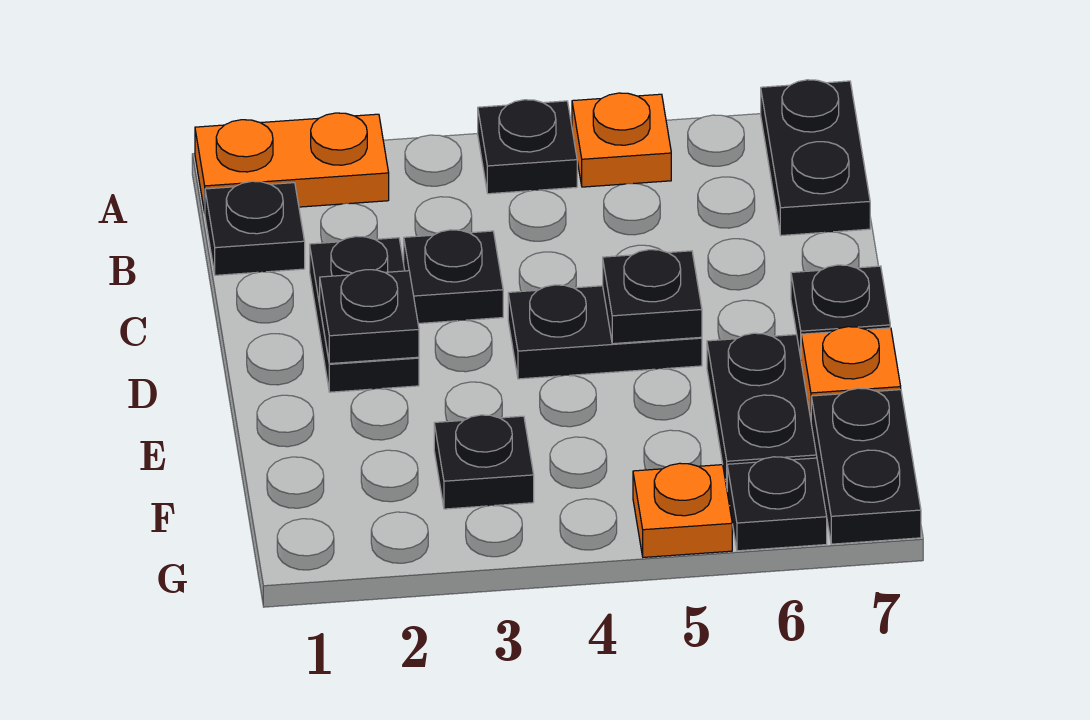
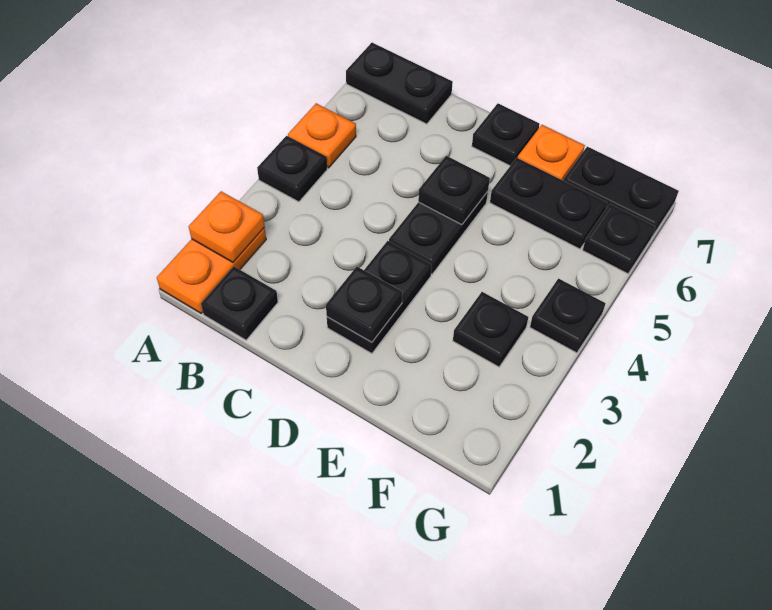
black plate C2:D2 level 1 -> black plate D2:D3 level 1
black plate C3 level 1 -> black plate G4 level 1
orange plate G5 level 1 -> orange plate A2 level 2

